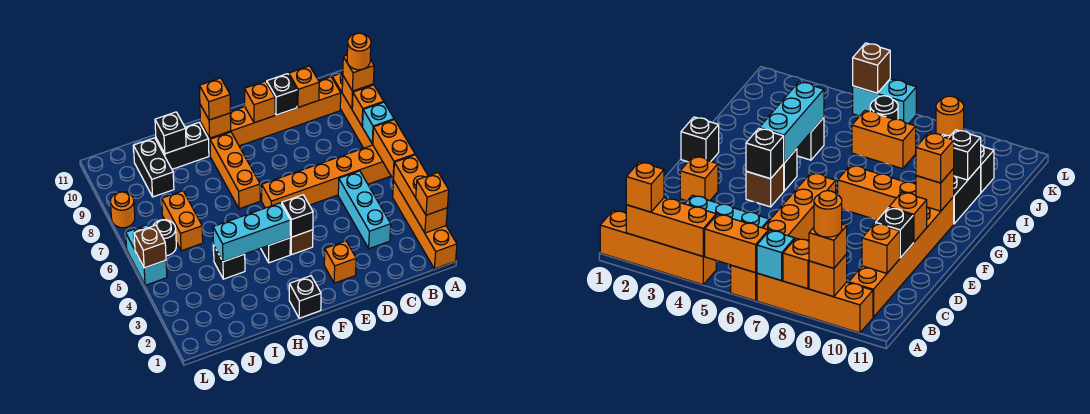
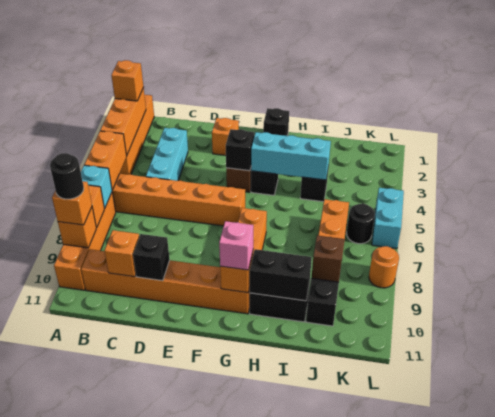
orange round brick A9 level 4 -> black round brick A9 level 4
orange brick E10 level 2 -> none
orange brick G10 level 3 -> pink brick G10 level 3
black brick I10 level 2 -> black brick H10:I10 level 2
brown brick L5 level 2 -> brown brick J9 level 2

